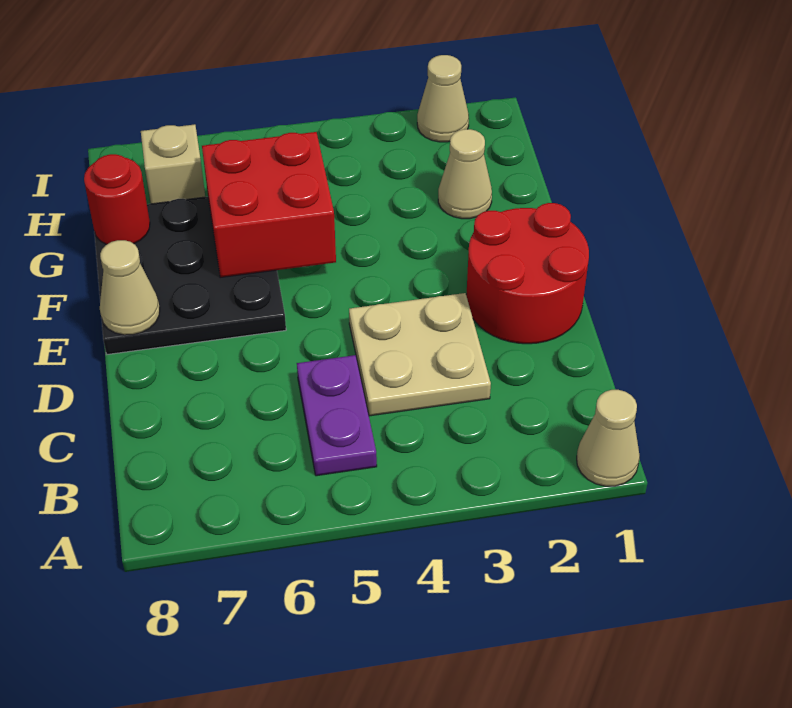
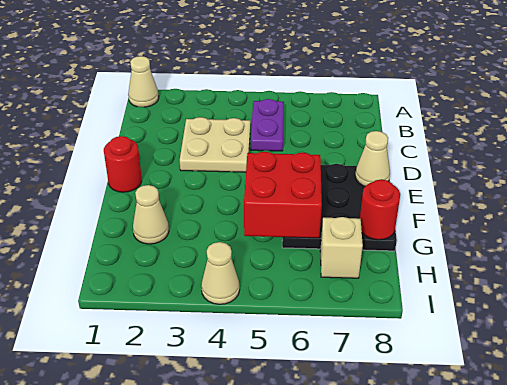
red round brick D1:E2 level 1 -> red round brick E1 level 1
tan cone I2 level 1 -> tan cone I4 level 1

